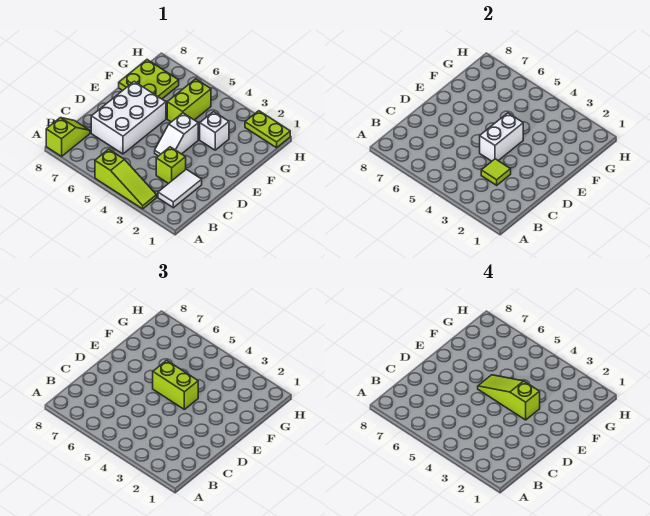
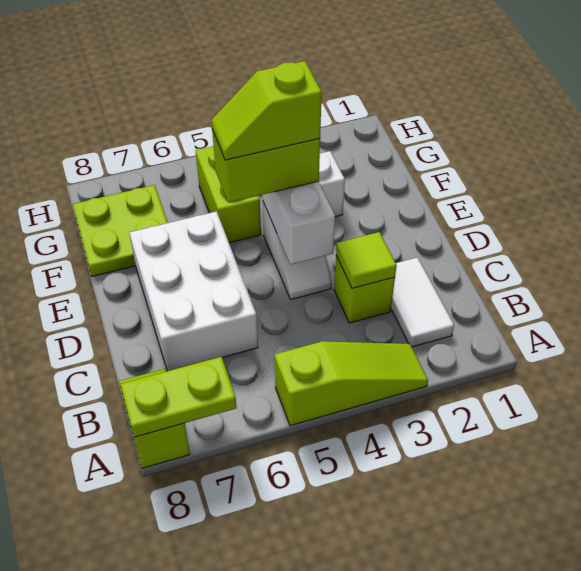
lime slope E3:E5 level 4 top 3 -> lime slope E4:E5 level 4 top 4
lime plate H1:H2 level 1 -> lime plate A7:A8 level 2

